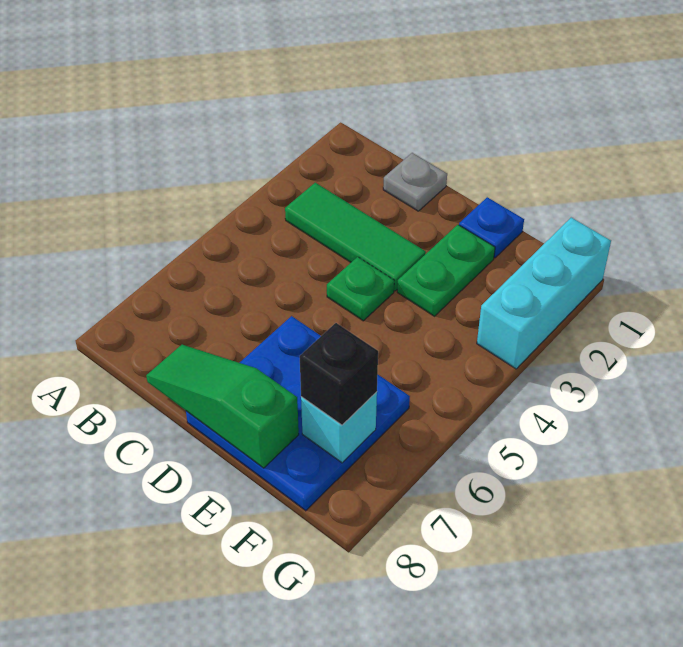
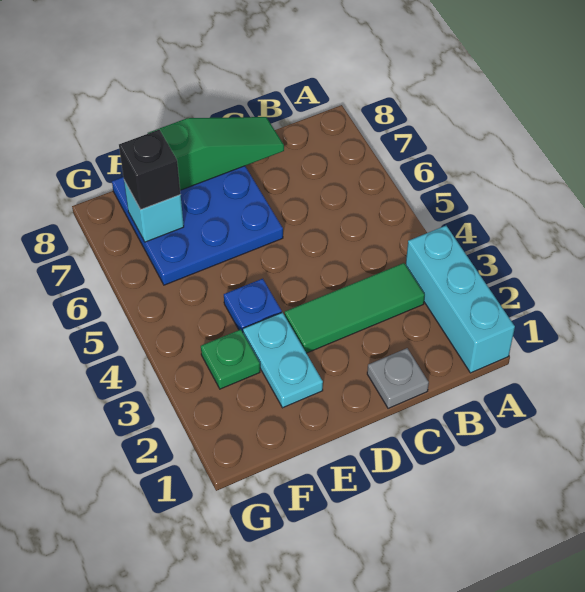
green plate D4 level 1 -> green plate F3 level 1
blue plate E1 level 1 -> blue plate E4 level 1
green plate E2:E3 level 1 -> cyan plate E2:E3 level 1
cyan brick G1:G3 level 1 -> cyan brick A1:A3 level 1

